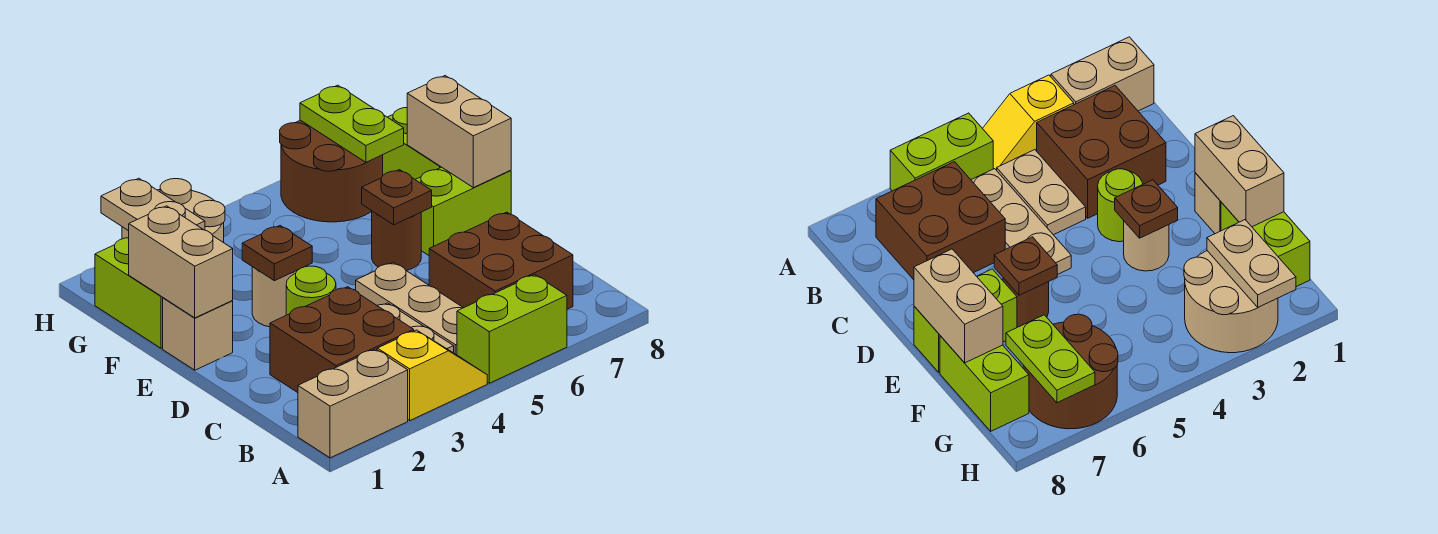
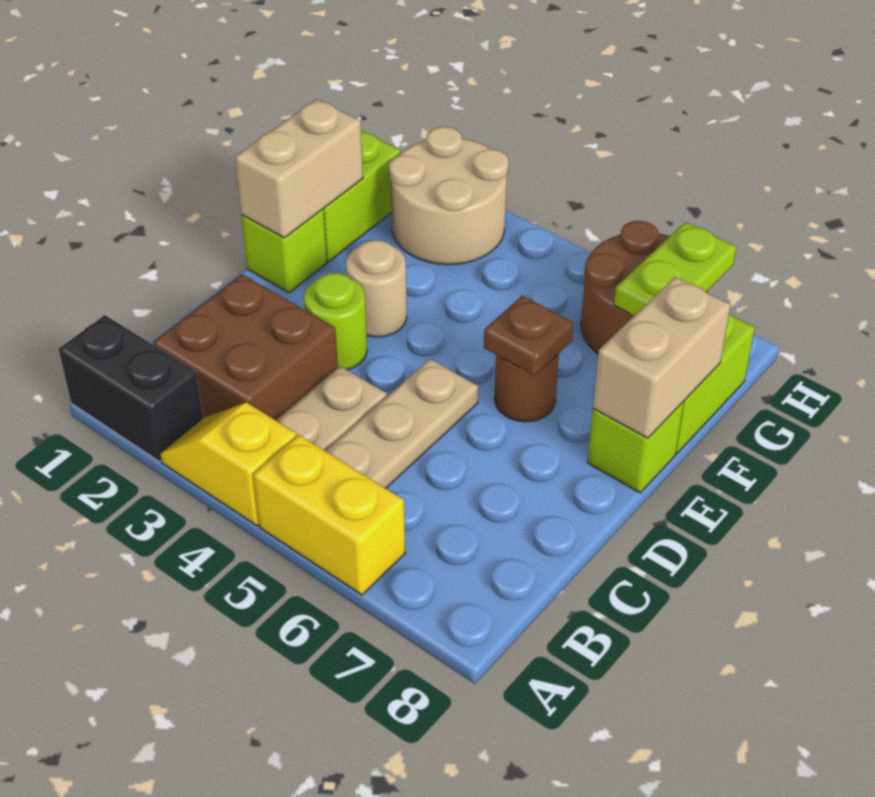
tan brick A1:A2 level 1 -> black brick A1:A2 level 1
yellow slope A3:A4 level 1 top 3 -> yellow slope A3:A4 level 1 top 4
lime brick A5:A6 level 1 -> yellow brick A5:A6 level 1
brown brick B6:C7 level 1 -> none
tan brick E1 level 1 -> lime brick E1 level 1
brown plate E3 level 2 -> none
lime brick E7:E8 level 1 -> lime brick E8 level 1
tan plate G2:H2 level 2 -> none

